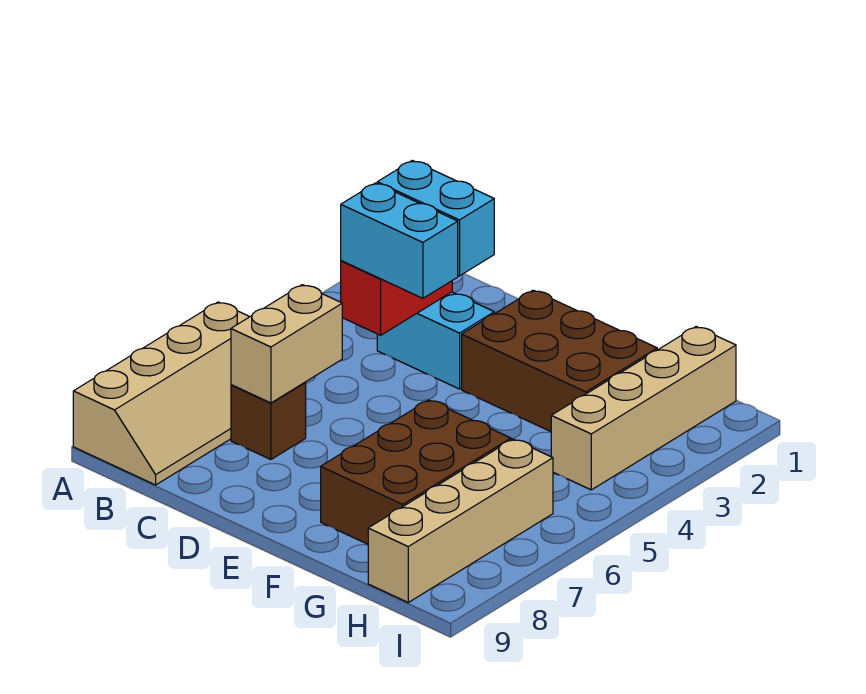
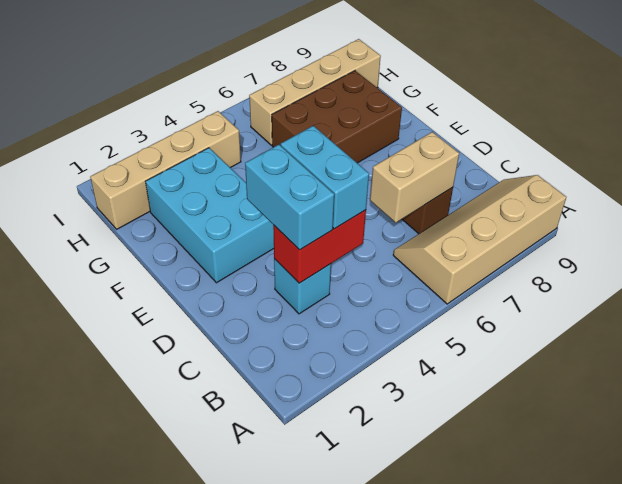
cyan brick C3:D3 level 1 -> cyan brick C3 level 1
brown brick E2:G3 level 1 -> cyan brick E2:G3 level 1

